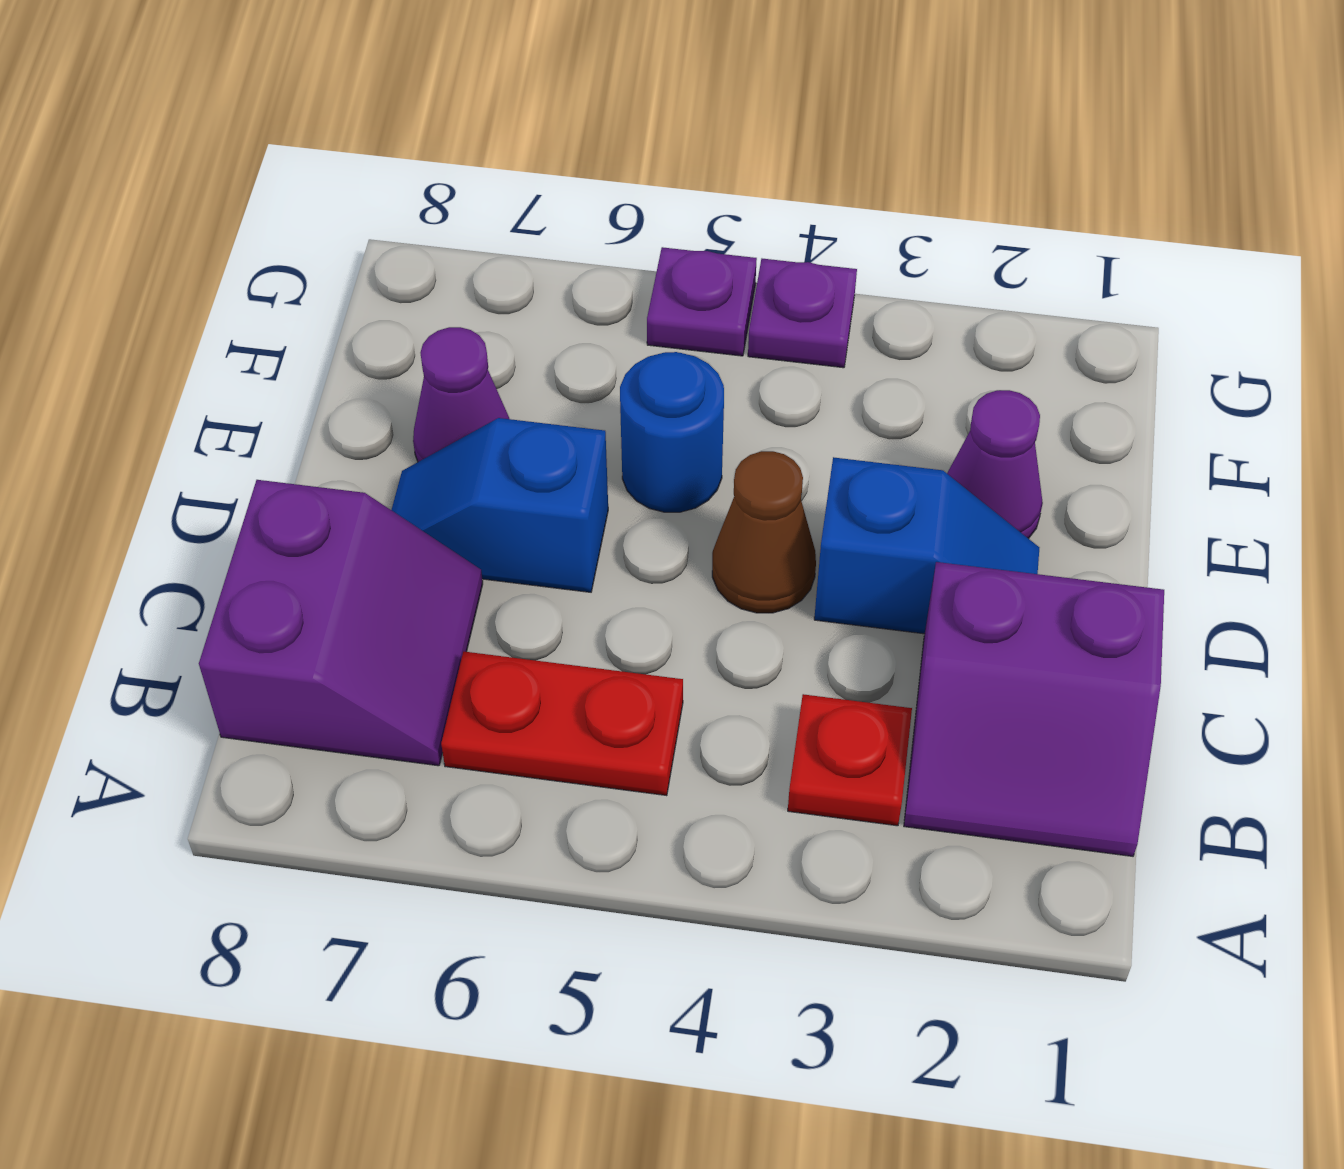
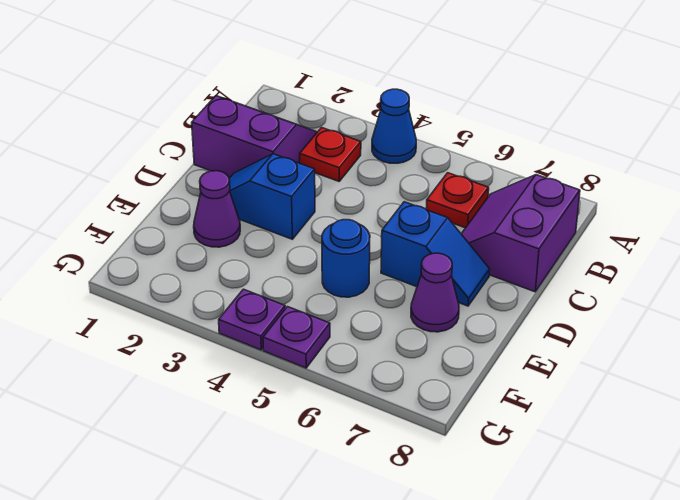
none -> blue cone A4 level 1
red plate B5:B6 level 1 -> red plate B6 level 1
brown cone D4 level 1 -> none

